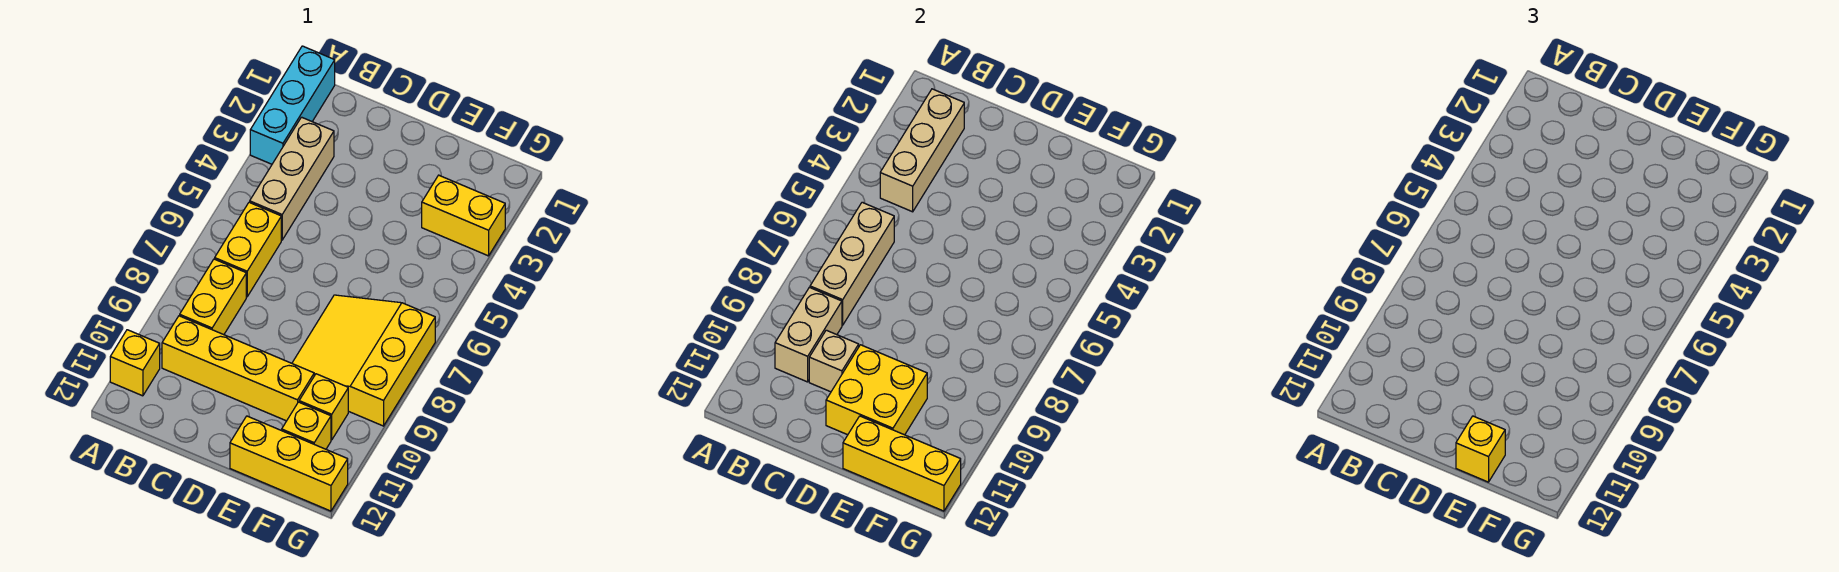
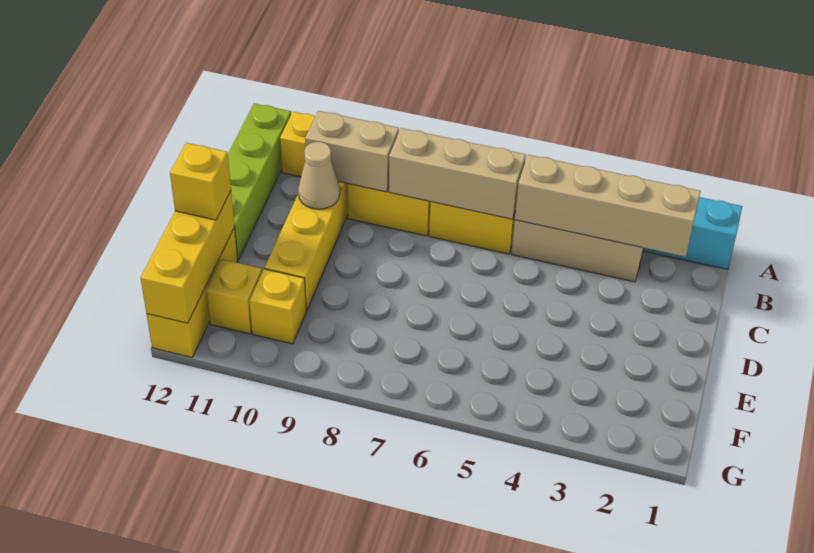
none -> lime brick A12:D12 level 1
tan brick B2:B4 level 2 -> tan brick B2:B5 level 2
tan brick C10 level 2 -> tan cone C10 level 2
yellow brick D10:E11 level 2 -> none
yellow slope E7:G9 level 1 top G -> none
yellow brick F3:G3 level 1 -> none

